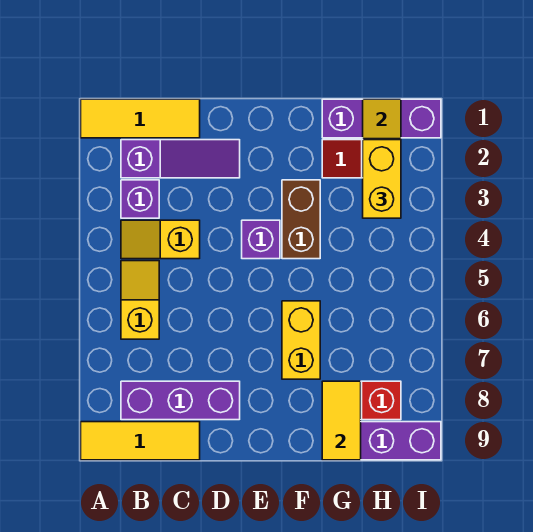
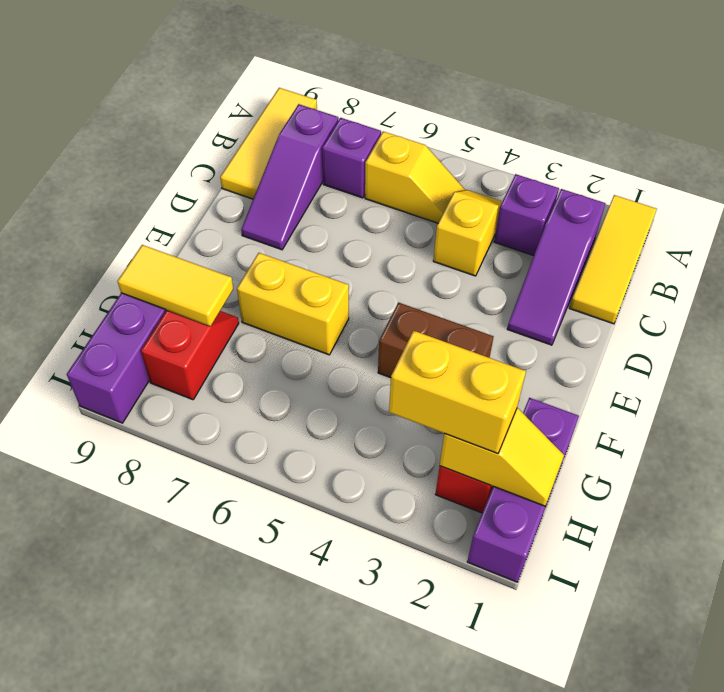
purple brick B8:D8 level 1 -> purple slope B8:D8 level 1 top B
purple brick E4 level 1 -> purple brick B7 level 1

